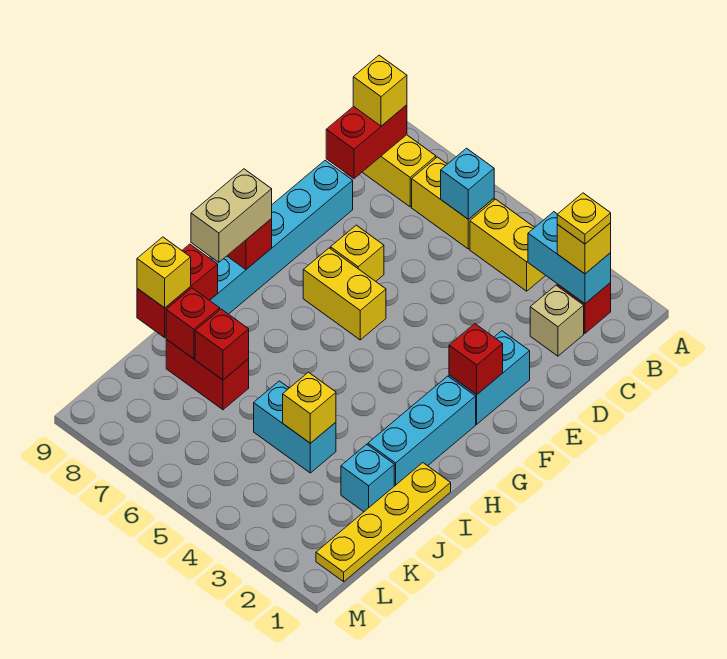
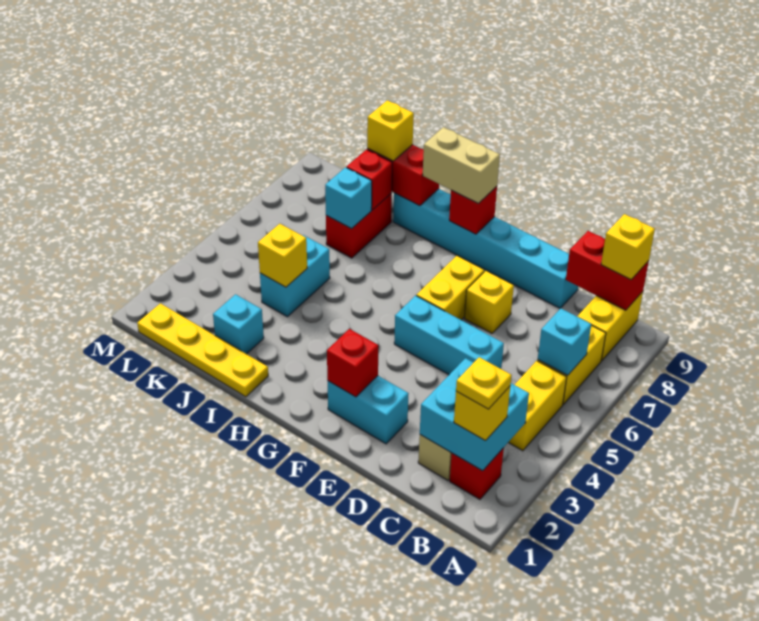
cyan brick B2:B3 level 2 -> cyan brick B2:C3 level 2
cyan brick G2:I2 level 1 -> cyan brick D5:F5 level 1
red brick J7 level 2 -> cyan brick J7 level 2

